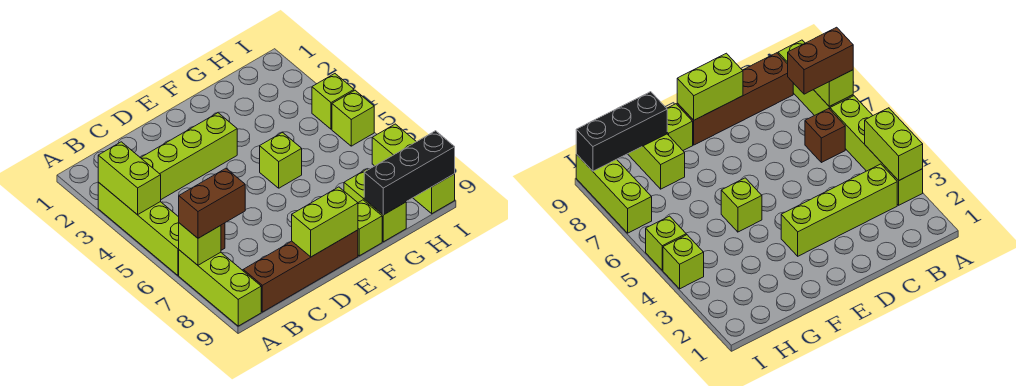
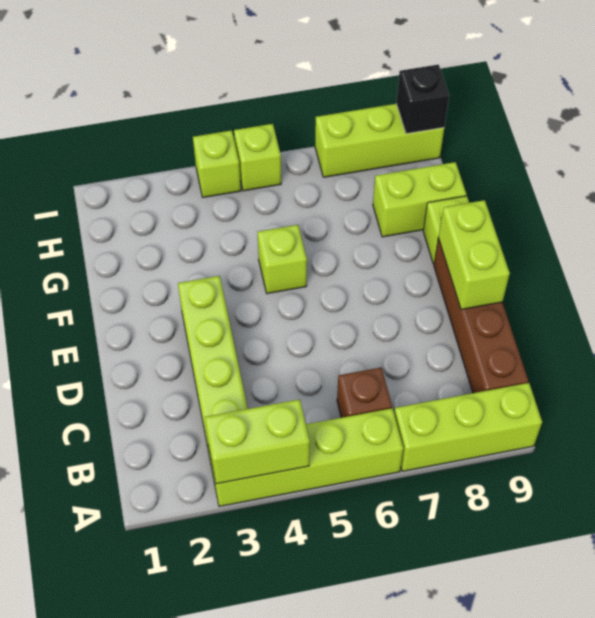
lime brick A7 level 2 -> none
brown brick A7:B7 level 3 -> none
black brick G9:I9 level 2 -> black brick I9 level 2

